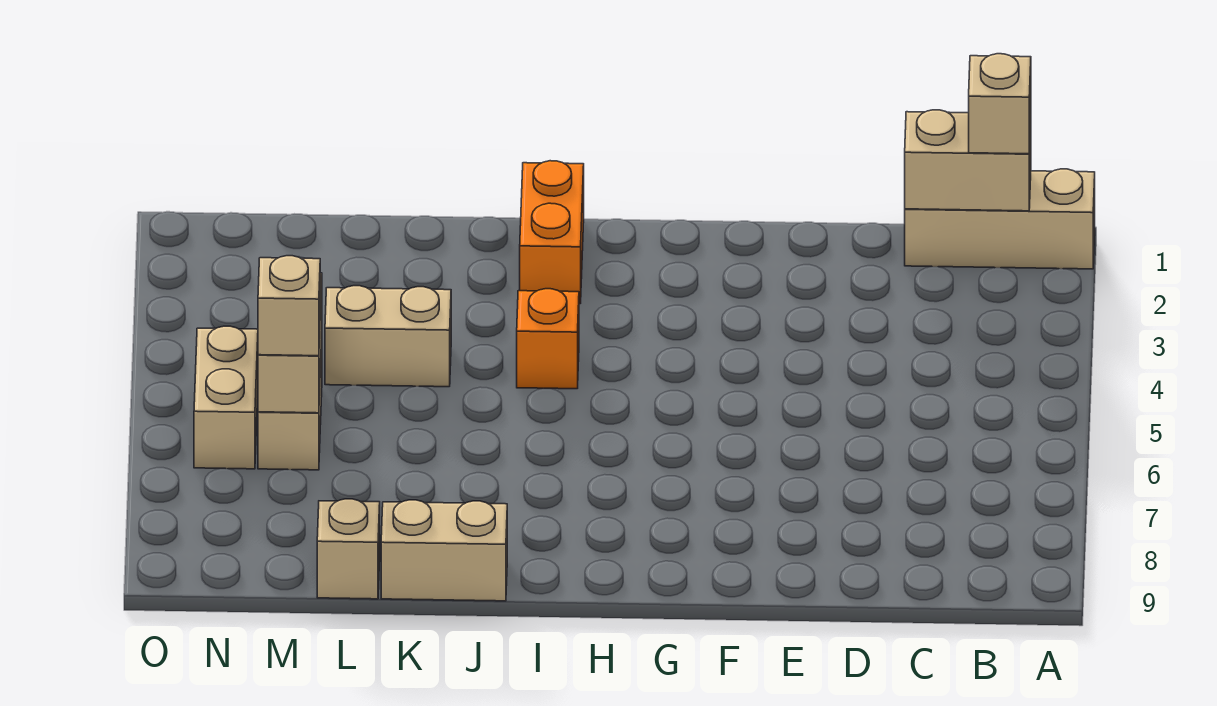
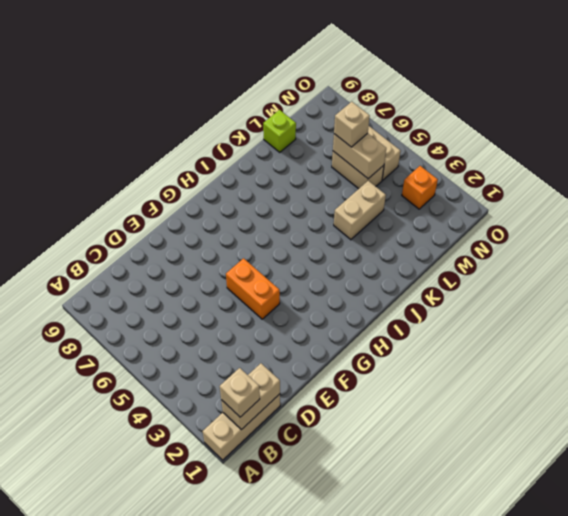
orange brick I1:I2 level 1 -> orange brick F4:F5 level 1
orange brick I4 level 1 -> orange brick N3 level 1
tan brick J9:K9 level 1 -> none
tan brick L9 level 1 -> lime brick L9 level 1

